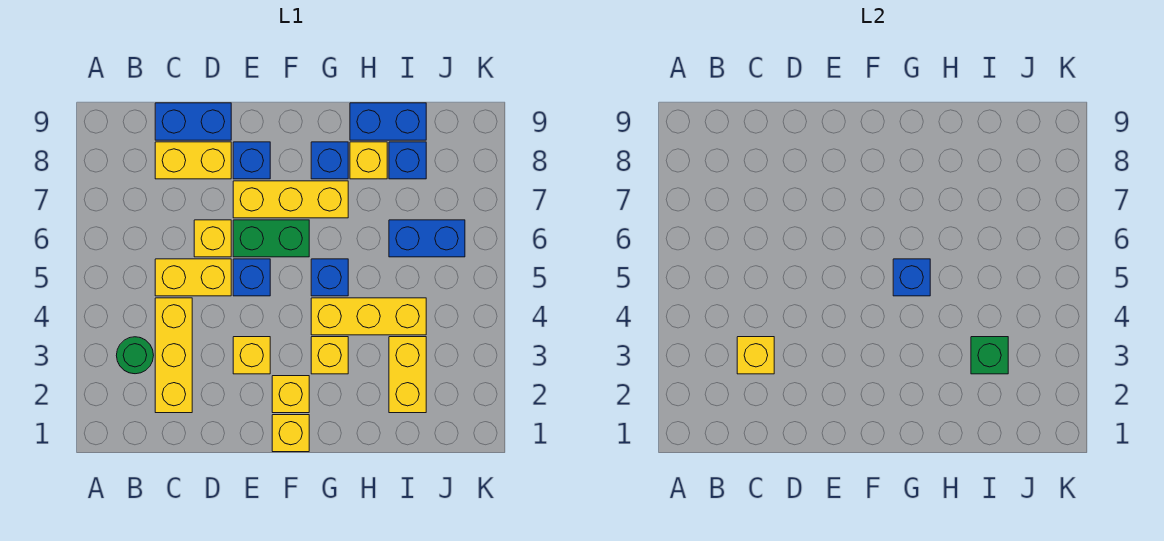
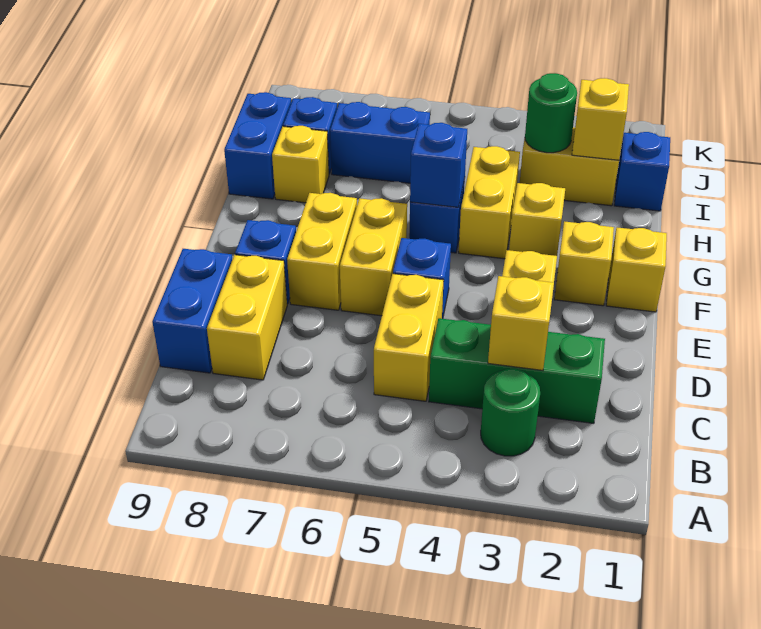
yellow brick C2:C4 level 1 -> green brick C2:C4 level 1
yellow brick D6 level 1 -> yellow brick I2 level 2
green brick E6:F6 level 1 -> yellow brick E6:F6 level 1
yellow brick E7:G7 level 1 -> yellow brick E7:F7 level 1
yellow brick G4:I4 level 1 -> yellow brick G4:H4 level 1
blue brick G8 level 1 -> blue brick I1 level 1
green brick I3 level 2 -> green round brick I3 level 2
blue brick I6:J6 level 1 -> blue brick I6:I7 level 1

